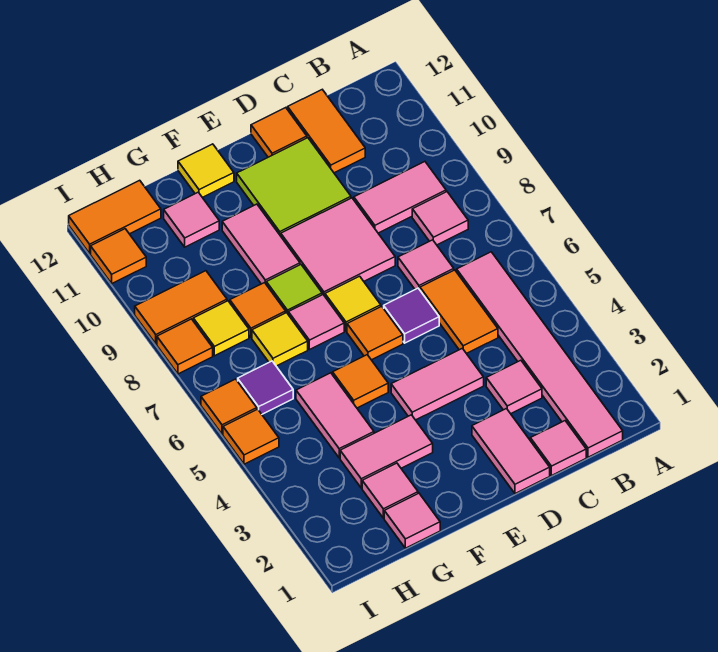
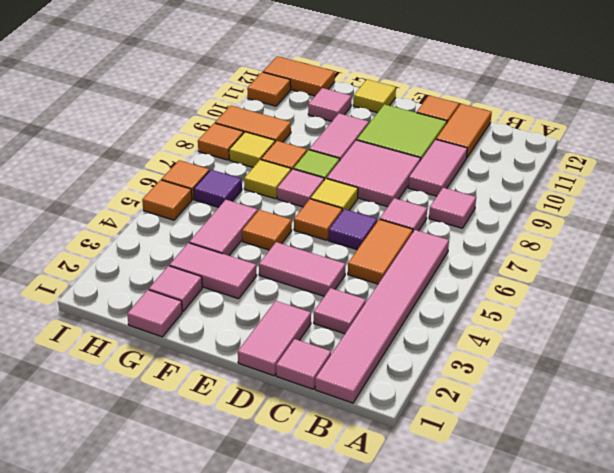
pink tile B9:C9 level 1 -> pink tile C9:C10 level 1

